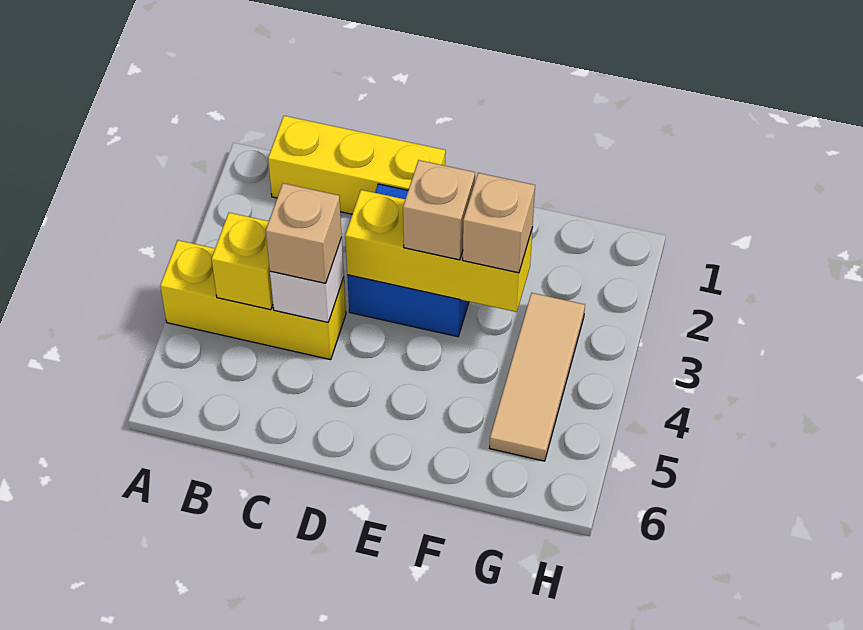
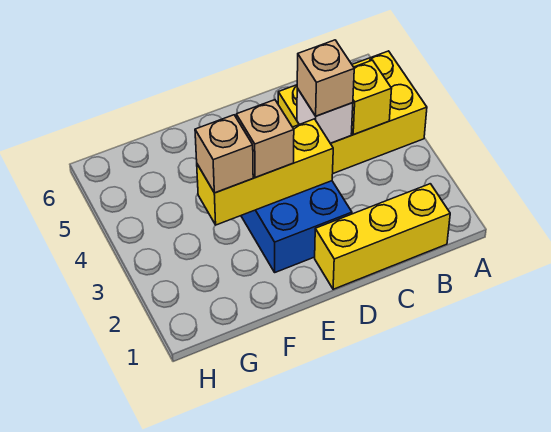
yellow brick A4:C4 level 1 -> yellow brick A4:C5 level 1
tan tile G3:G5 level 1 -> none

